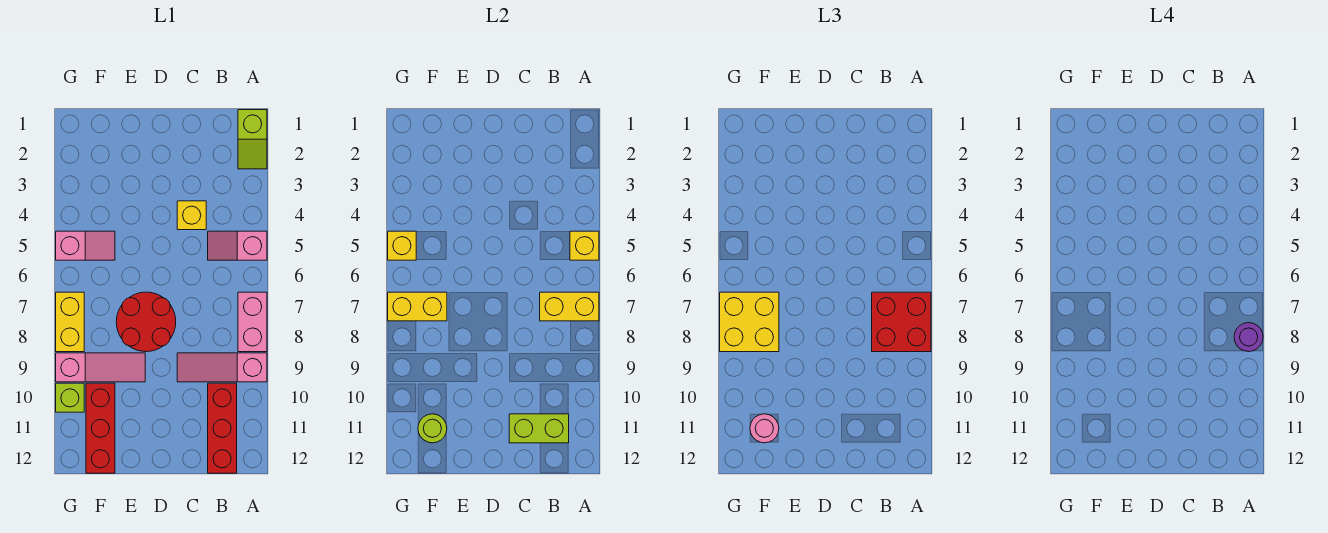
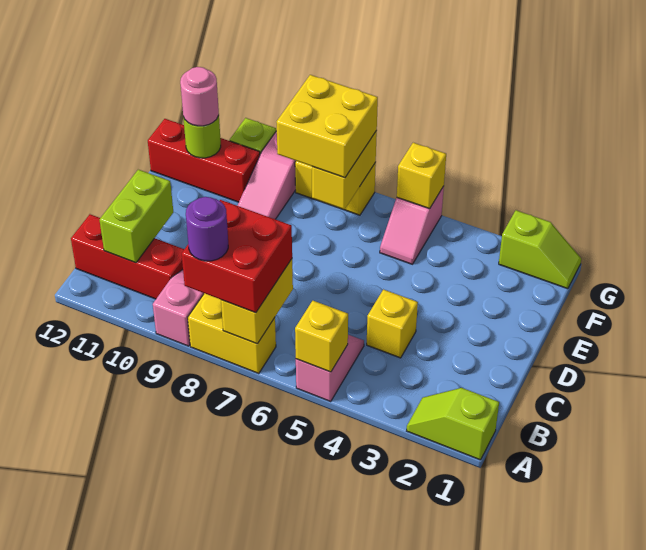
pink brick A7:A8 level 1 -> yellow brick A7:A8 level 1
red round brick D7:E8 level 1 -> none
none -> lime slope G1:G2 level 1 top 2

